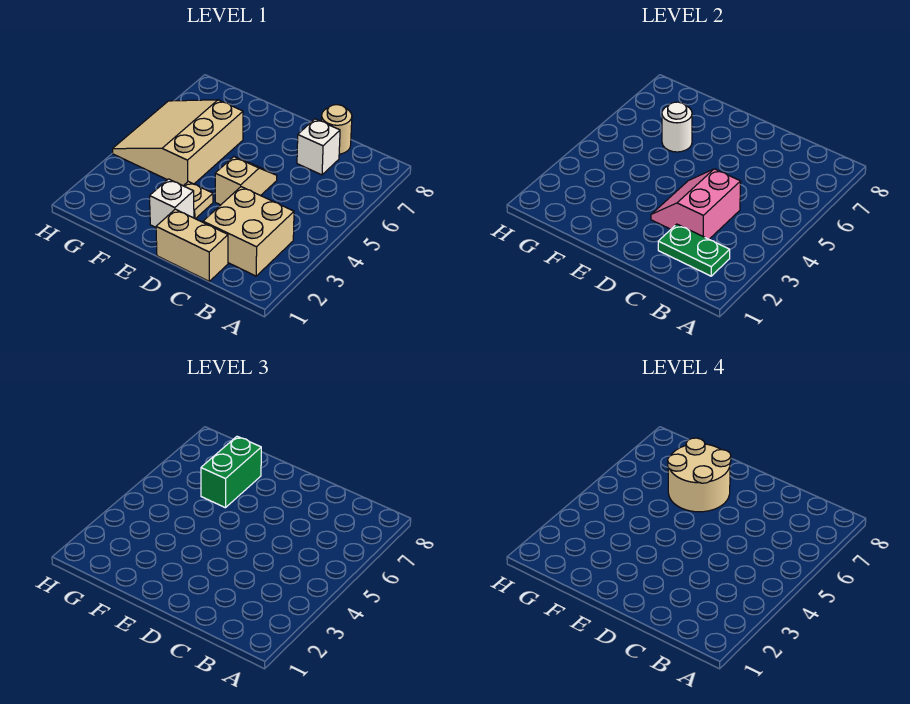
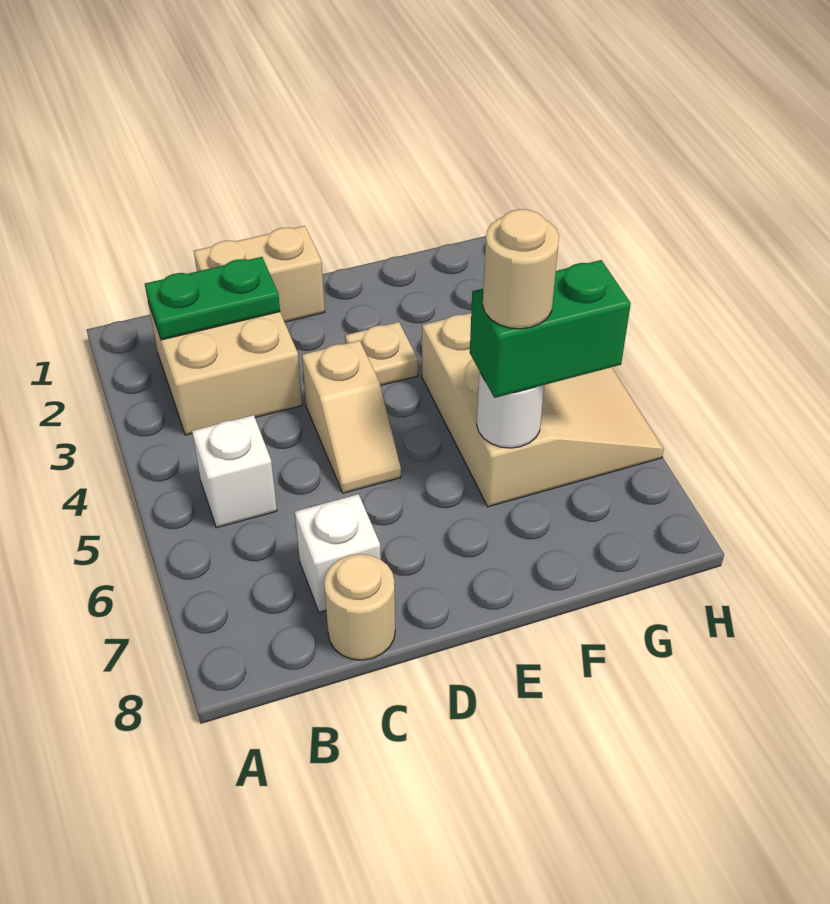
pink slope C3:D4 level 2 top C -> none
white brick E2 level 1 -> white brick B5 level 1
tan round brick E6:F7 level 4 -> tan round brick F6 level 4
green brick F6:F7 level 3 -> green brick F6:G6 level 3

